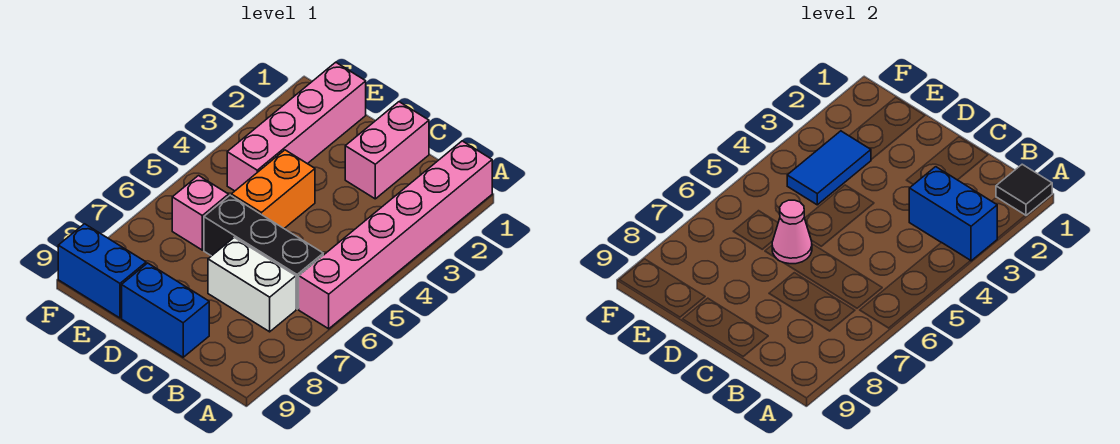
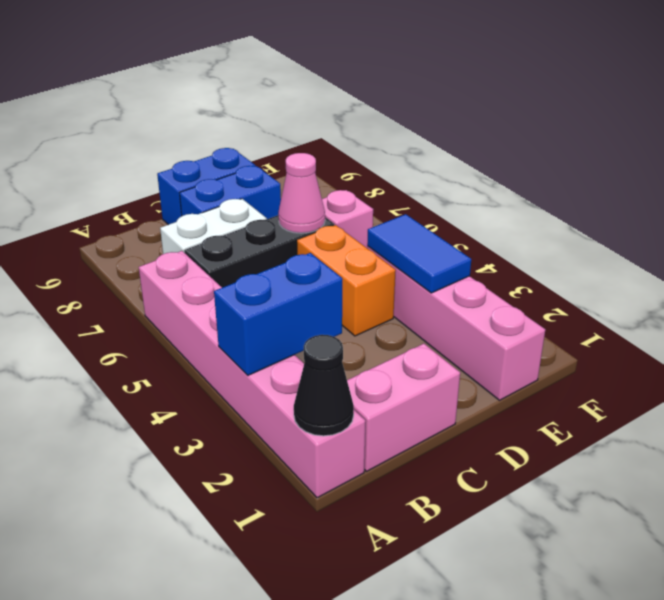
black tile A1 level 2 -> black cone A1 level 2
pink brick C1:C2 level 1 -> pink brick B1:C1 level 1
blue brick E9:F9 level 1 -> blue brick C8:D8 level 1

